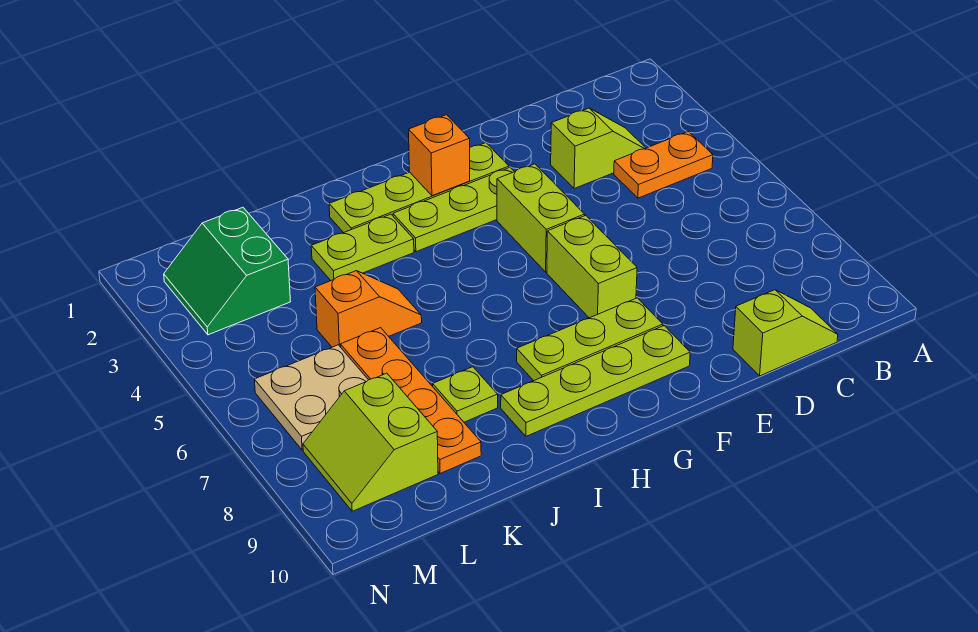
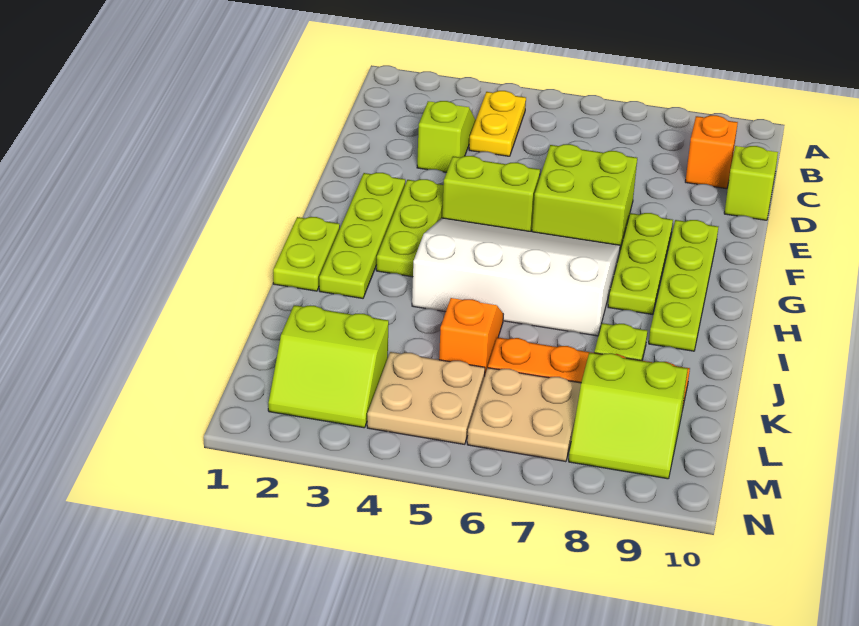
orange plate B4:C4 level 1 -> yellow plate B4:C4 level 1
lime brick F6:F7 level 1 -> lime brick E6:F7 level 1
orange brick G2 level 2 -> orange brick C9 level 1
none -> white slope G4:I7 level 1 top I
lime plate I3:J3 level 1 -> lime plate H1:I1 level 1
green slope L2:M3 level 1 top L -> lime slope L2:M3 level 1 top L
none -> tan plate L4:M5 level 1

